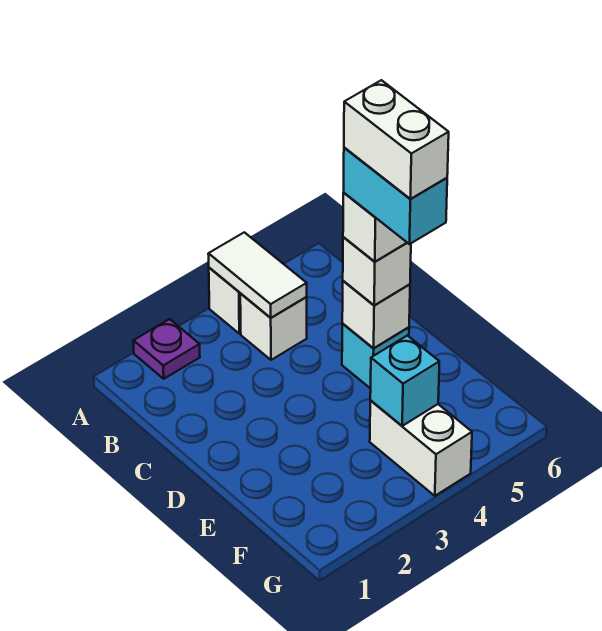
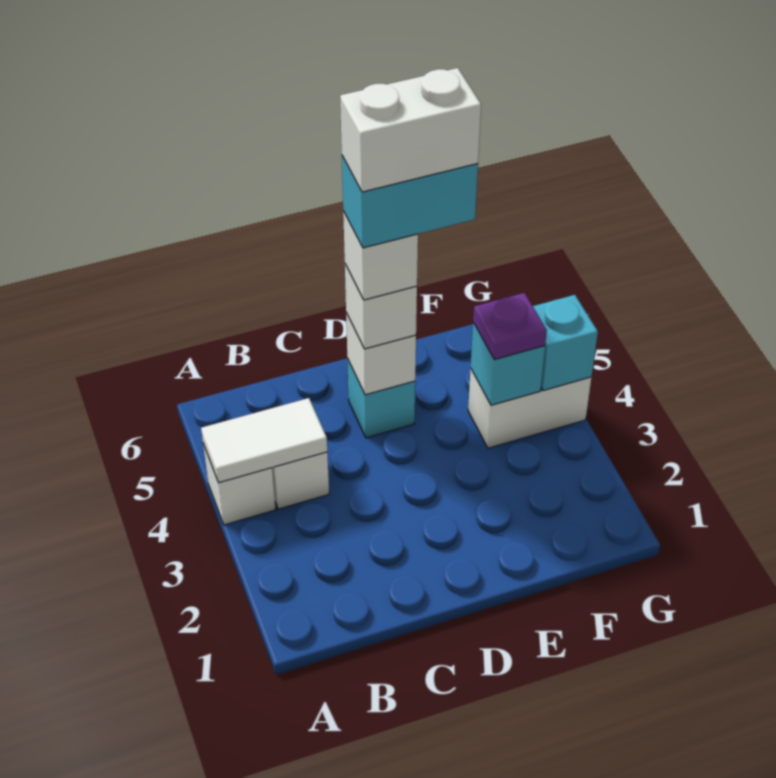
purple plate A2 level 1 -> purple plate F4 level 3
none -> cyan brick G4 level 2

